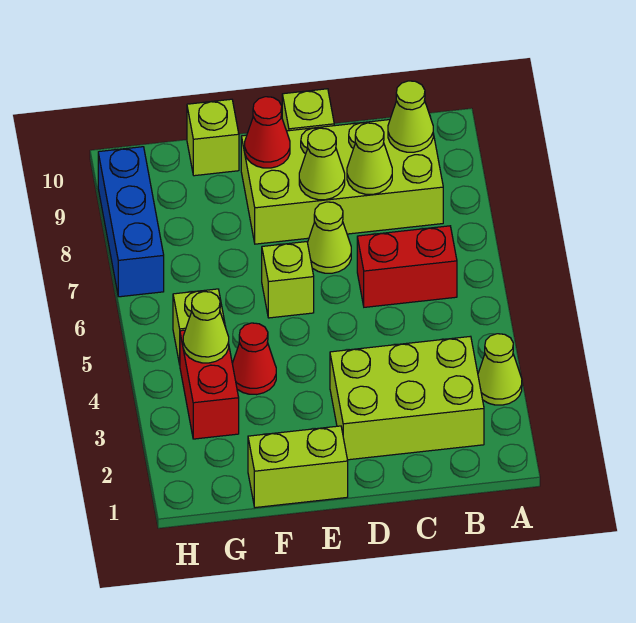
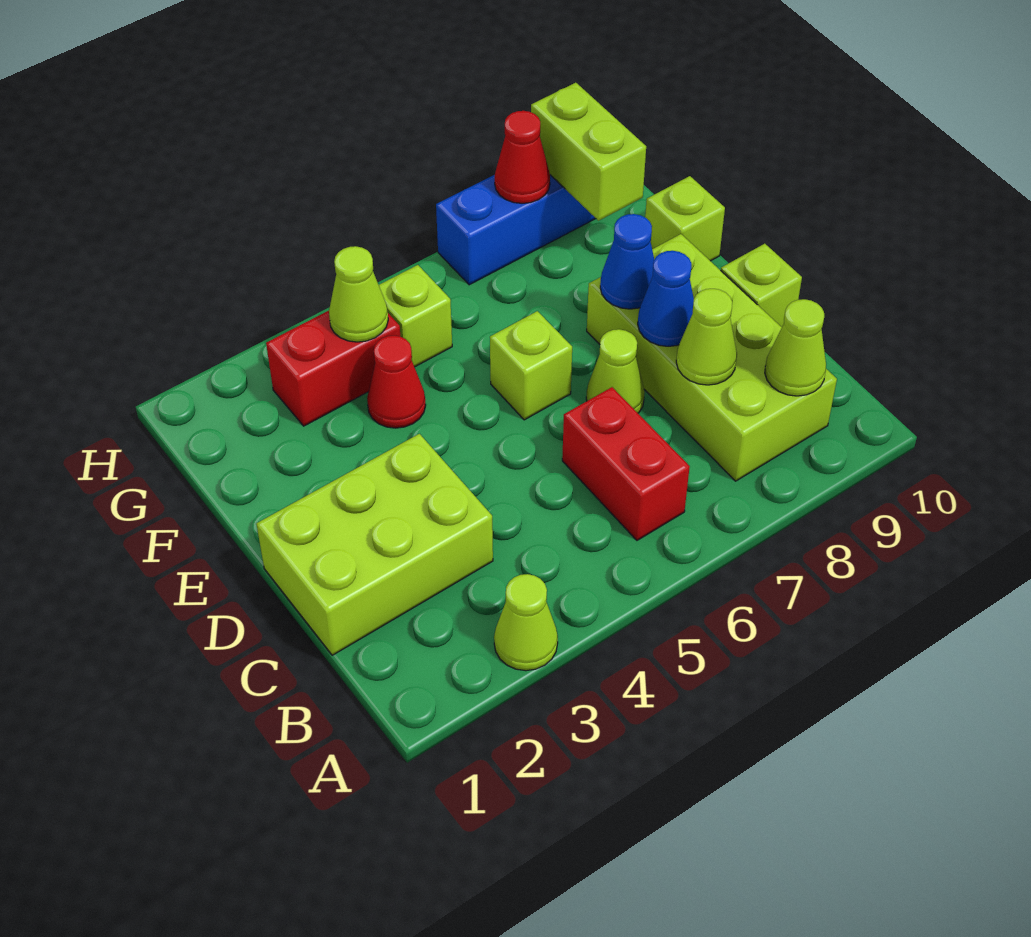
lime brick B2:D3 level 1 -> lime brick C1:D3 level 1
lime cone D8 level 2 -> blue cone D8 level 2
lime brick E1:F1 level 1 -> lime brick G9:H9 level 2
none -> blue cone E8 level 2
red cone E9 level 2 -> red cone H8 level 2

